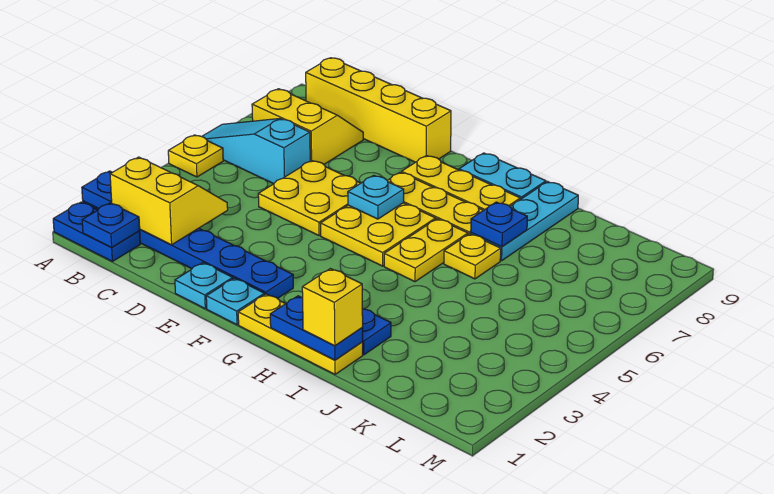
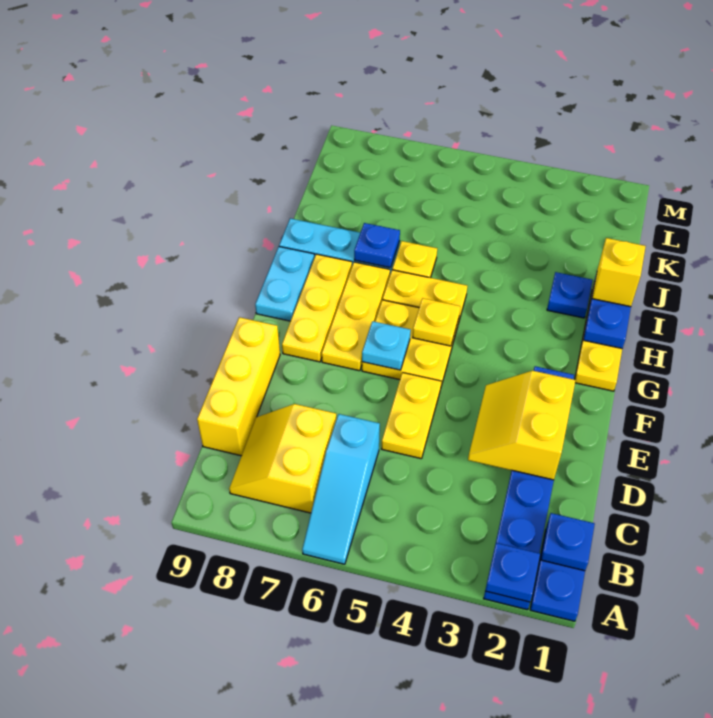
yellow plate A5 level 1 -> yellow plate G5 level 2
yellow slope B2:C3 level 2 top 2 -> yellow slope D2:E3 level 2 top 2
yellow brick B9:E9 level 1 -> yellow brick C9:E9 level 1
yellow plate D5:E6 level 1 -> yellow plate D5:E5 level 1
cyan plate E1 level 1 -> none
cyan plate F1 level 1 -> none

